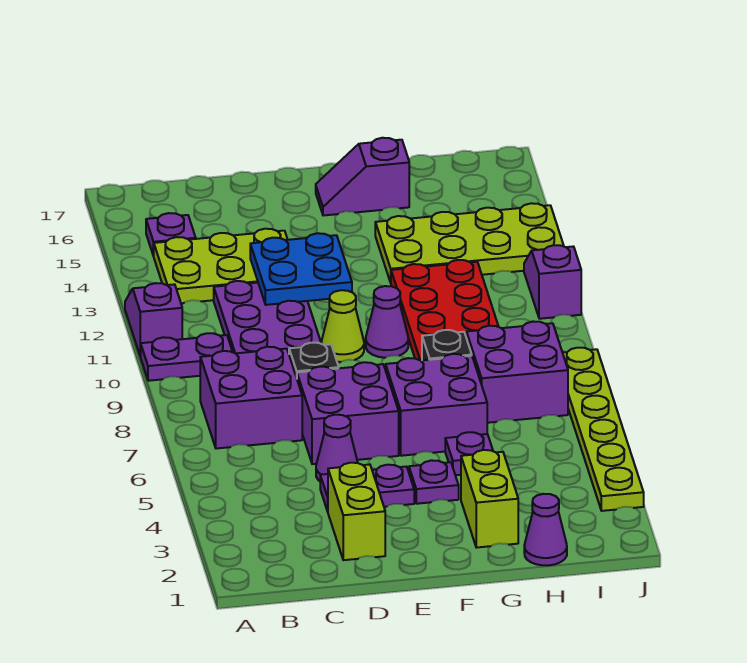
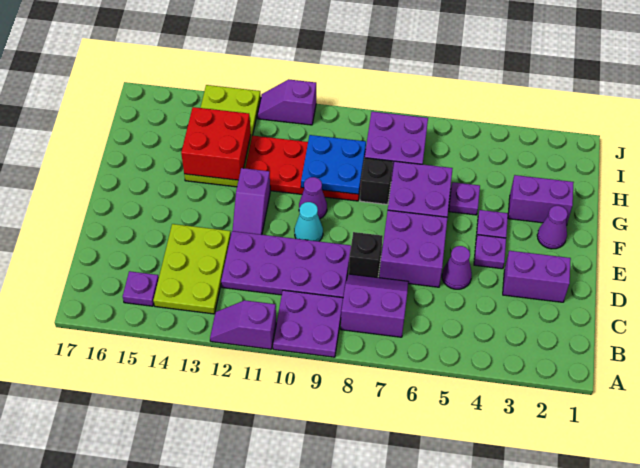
purple plate A10:B10 level 1 -> purple plate A9:B10 level 1
purple brick B7:C8 level 1 -> purple slope B7:C8 level 1 top B
lime brick D2:D3 level 1 -> purple brick D2:D3 level 1
purple plate D4:E4 level 1 -> purple plate E4 level 1
blue plate D12:E13 level 2 -> blue plate G9:H10 level 2
lime cone E10 level 1 -> cyan cone E10 level 1
purple slope F16:G16 level 1 top G -> purple slope E12:F12 level 1 top F
lime brick G2:G3 level 1 -> purple brick G2:G3 level 1
none -> red brick G13:H14 level 2
purple cone H1 level 1 -> purple cone F2 level 1
lime plate J3:J8 level 1 -> none

